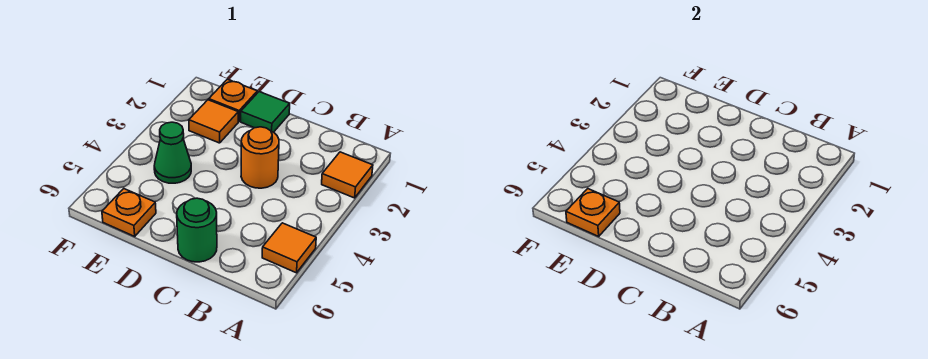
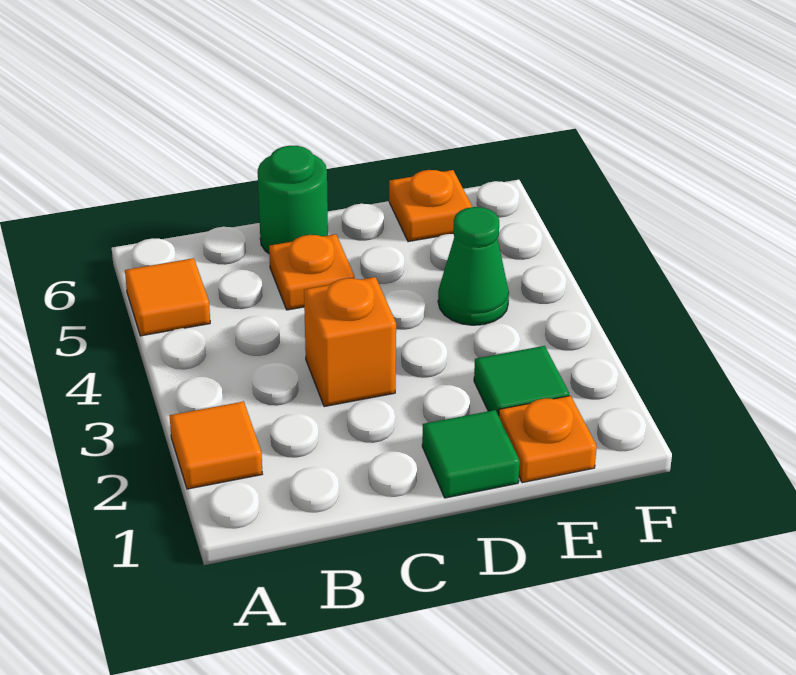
orange round brick C3 level 1 -> orange brick C3 level 1
orange tile E2 level 1 -> green tile E2 level 1
orange plate E6 level 2 -> orange plate C5 level 1

